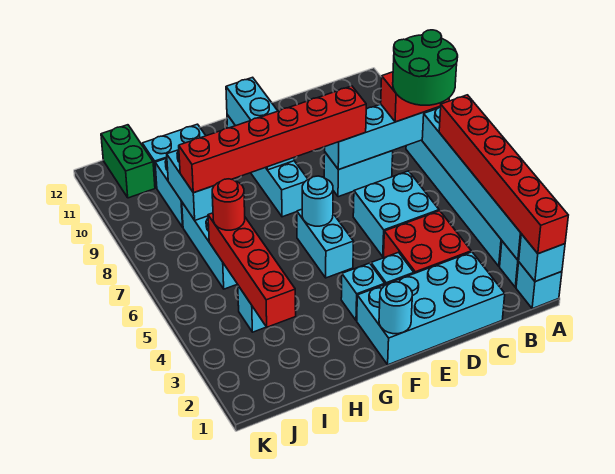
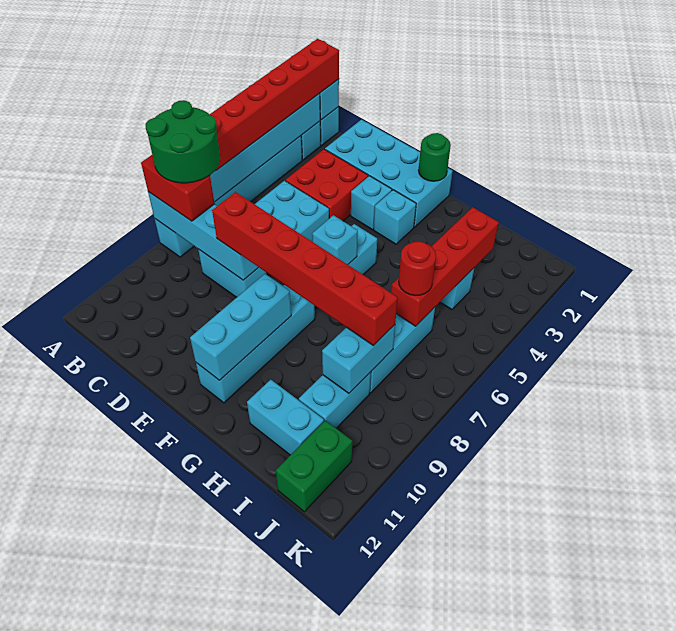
cyan round brick F1 level 2 -> green round brick F1 level 2
cyan round brick F6 level 2 -> cyan brick F6 level 2

